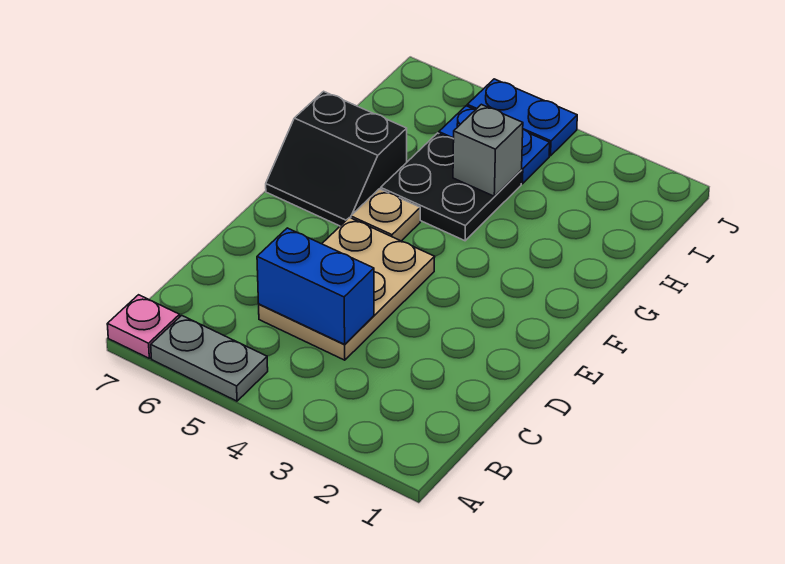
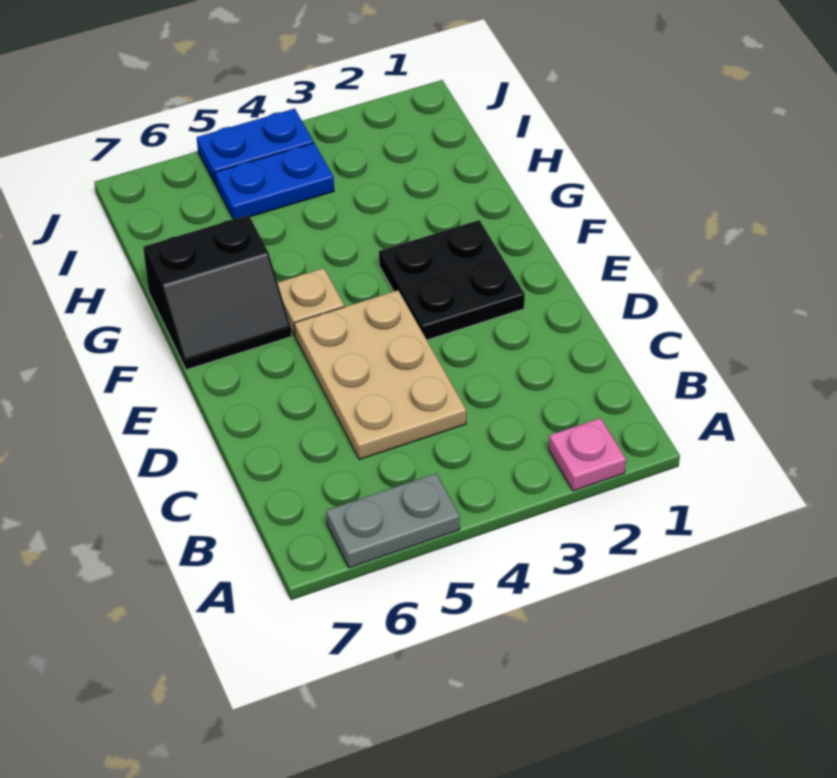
pink plate A7 level 1 -> pink plate A2 level 1
blue brick C4:C5 level 2 -> none
black plate G4:H5 level 1 -> black plate E2:F3 level 1
grey brick H4 level 2 -> none

